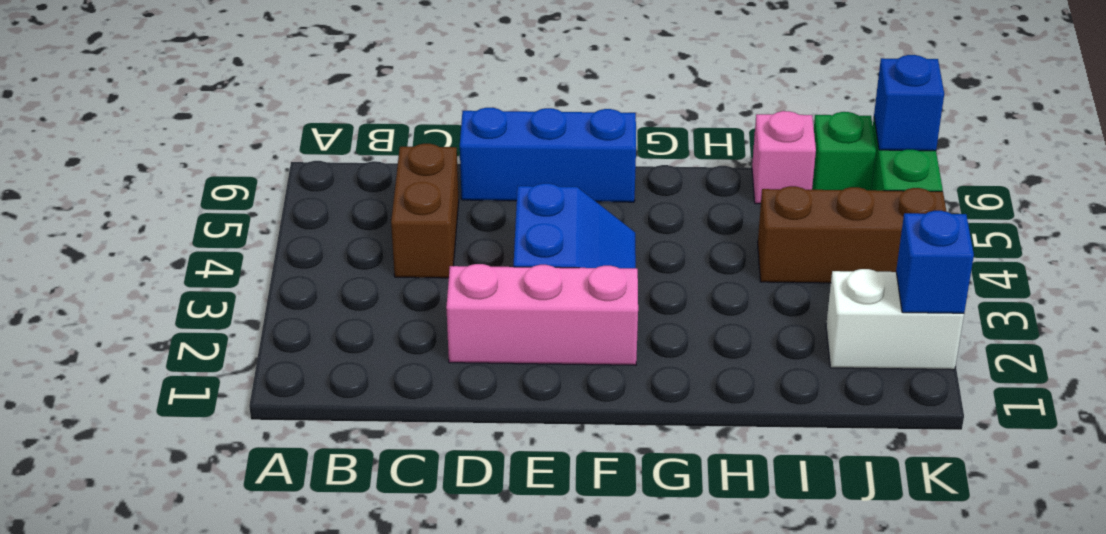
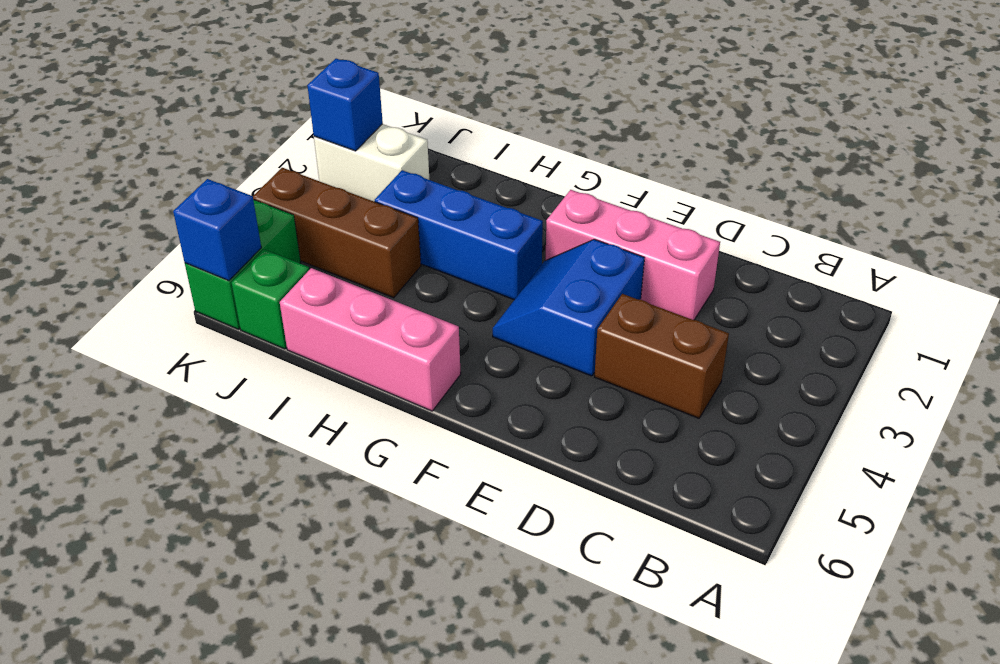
brown brick C4:C5 level 1 -> brown brick C4:D4 level 1
blue brick D6:F6 level 1 -> blue brick G3:I3 level 1
pink brick I6 level 1 -> pink brick G6:I6 level 1

